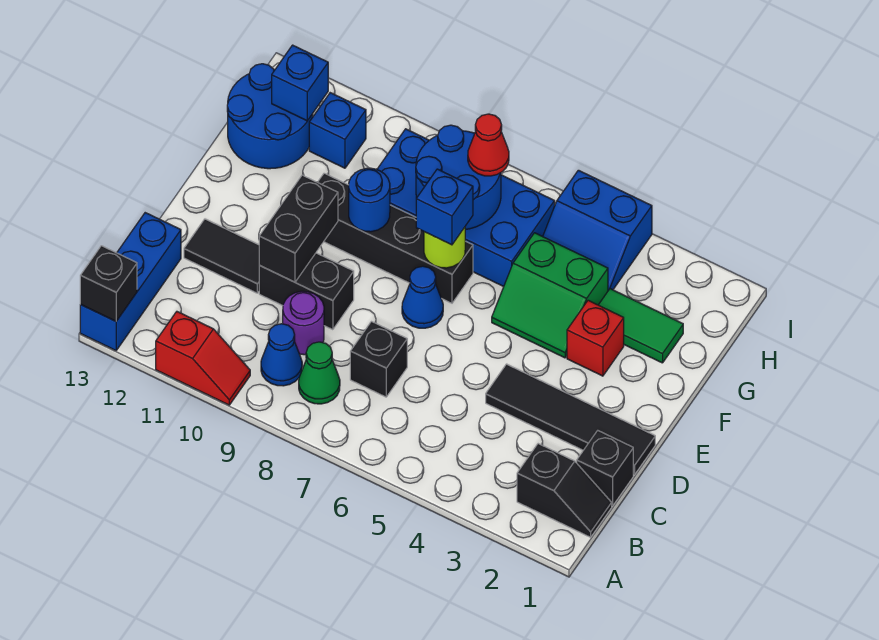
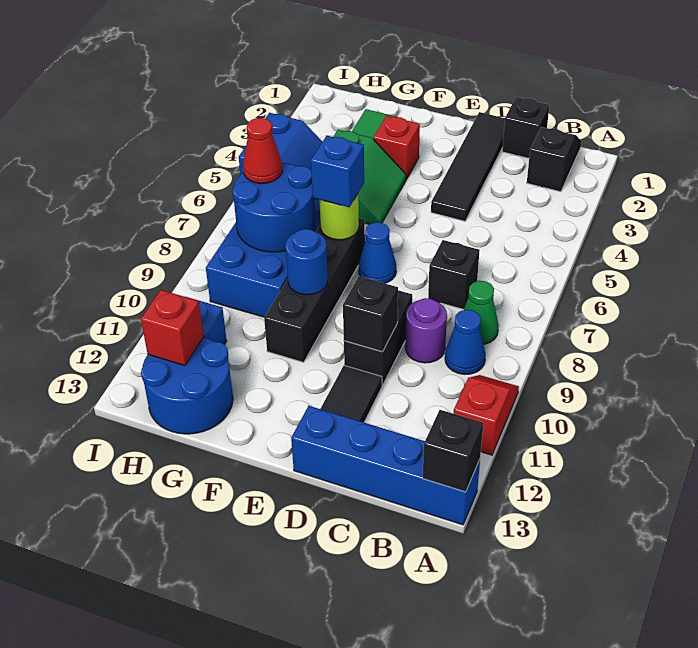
blue brick A13:C13 level 1 -> blue brick A13:D13 level 1
black brick D10:E10 level 2 -> black brick D10 level 2
blue brick H12 level 2 -> red brick H12 level 2

